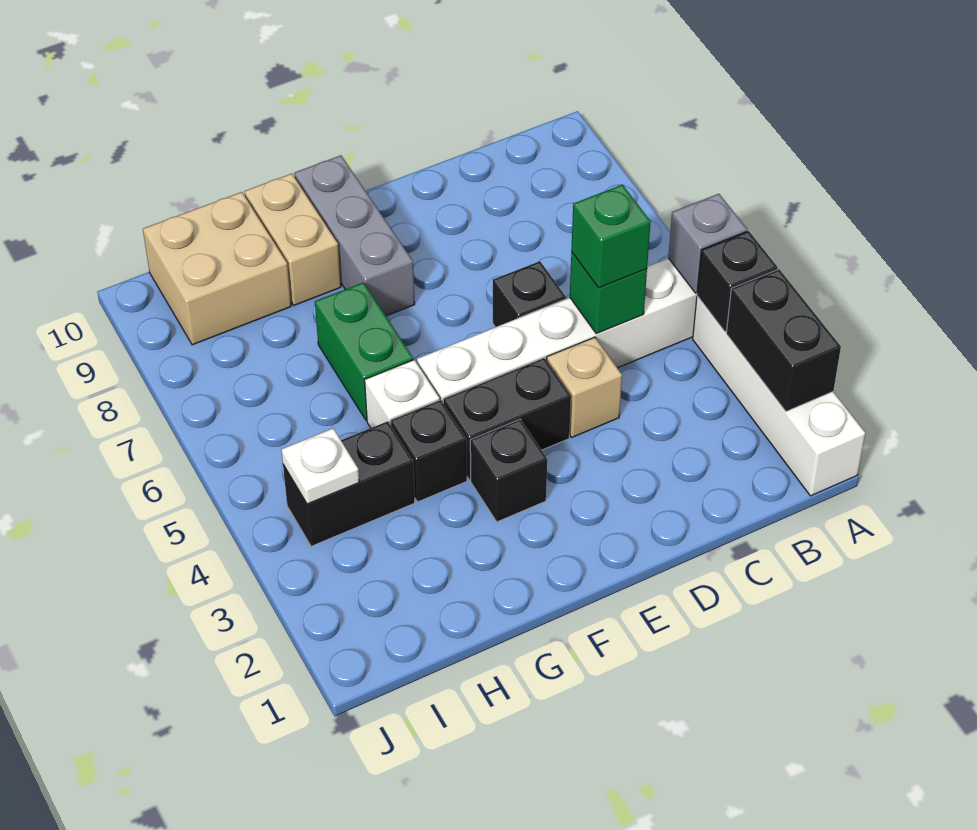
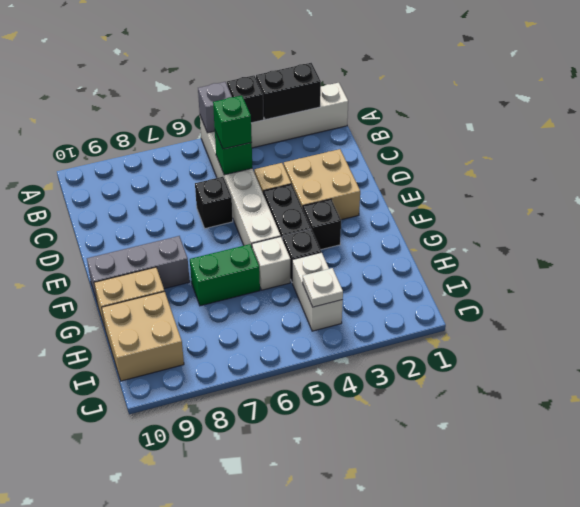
none -> tan brick D2:E3 level 1
black brick H4:I4 level 1 -> white brick H4:I4 level 1

